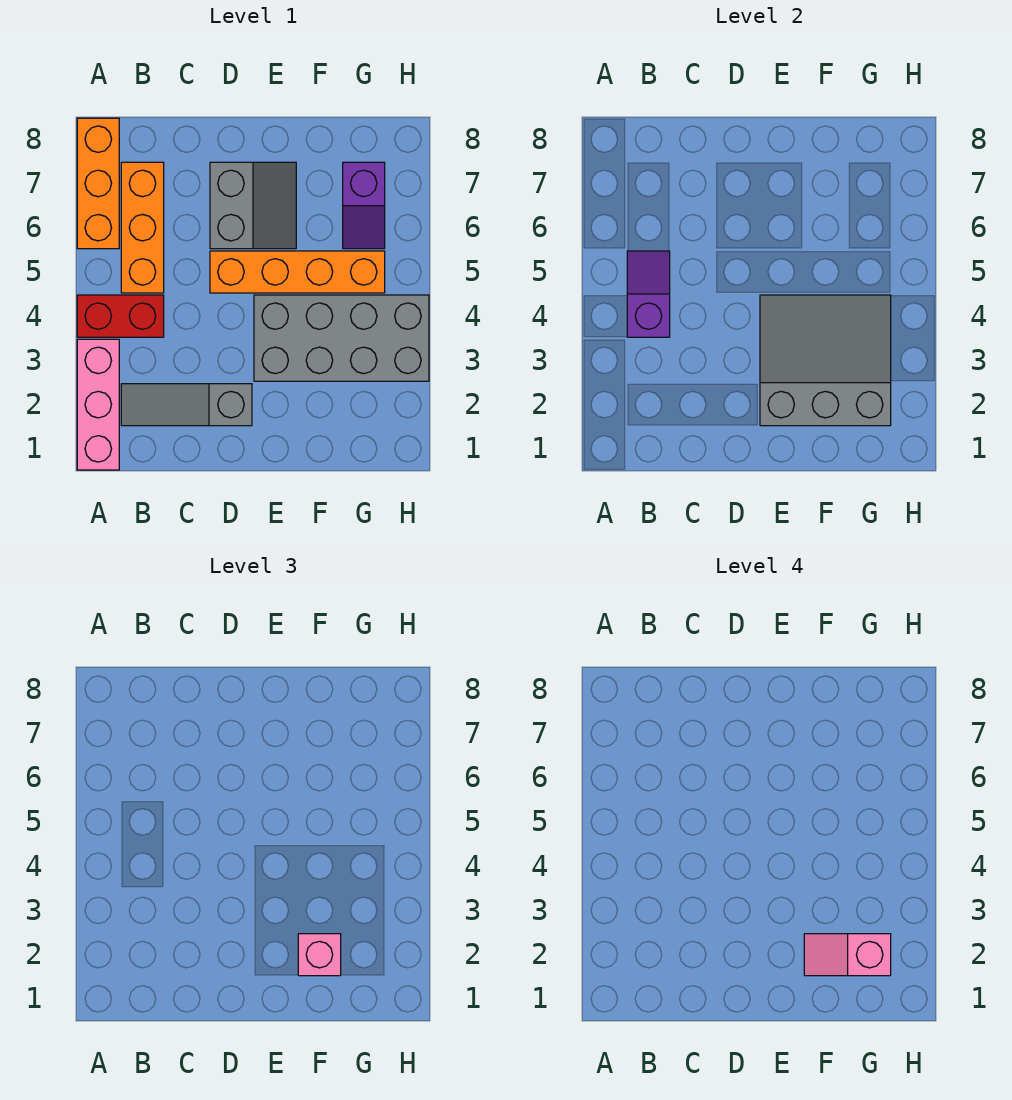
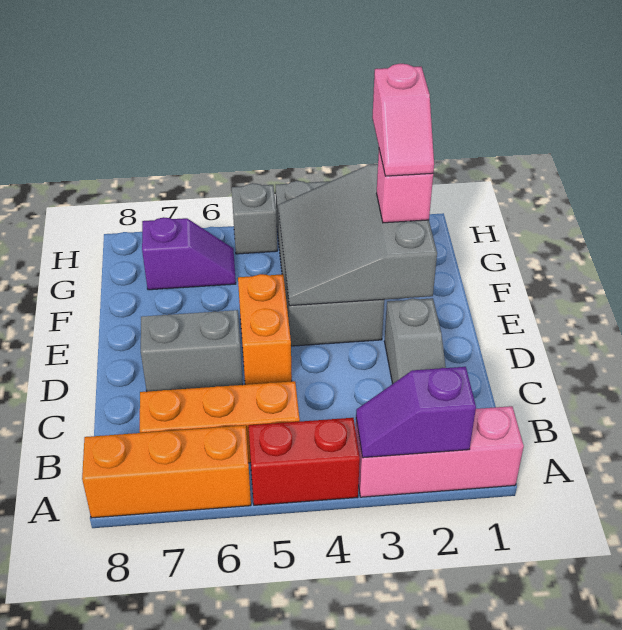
red brick A4:B4 level 1 -> red brick A4:A5 level 1
purple slope B4:B5 level 2 top 4 -> purple slope A2:A3 level 2 top 2
orange brick D5:G5 level 1 -> orange brick D5:E5 level 1
none -> grey brick H5 level 1

